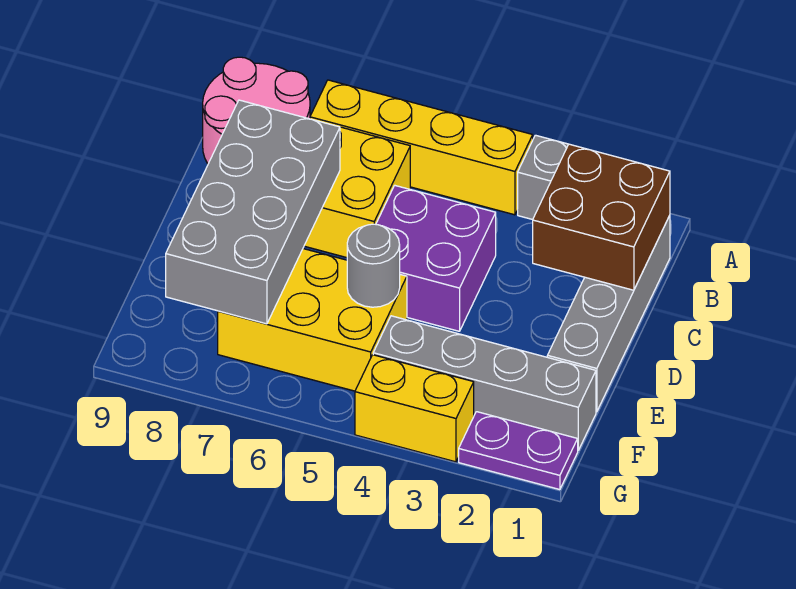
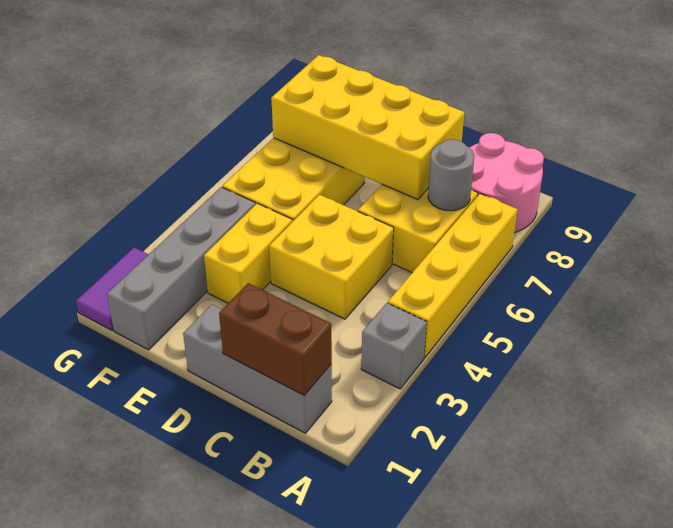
grey brick B1:E1 level 1 -> grey brick B1:D1 level 1
brown brick B1:C2 level 2 -> brown brick B1:C1 level 2
purple brick C4:D5 level 1 -> yellow brick C4:D5 level 1
grey brick C7:F8 level 2 -> yellow brick C7:F8 level 2
grey round brick E5 level 2 -> grey round brick B7 level 2
purple plate G1:G2 level 1 -> purple tile G1:G2 level 1
yellow brick G3:G4 level 1 -> yellow brick E3:E4 level 1

